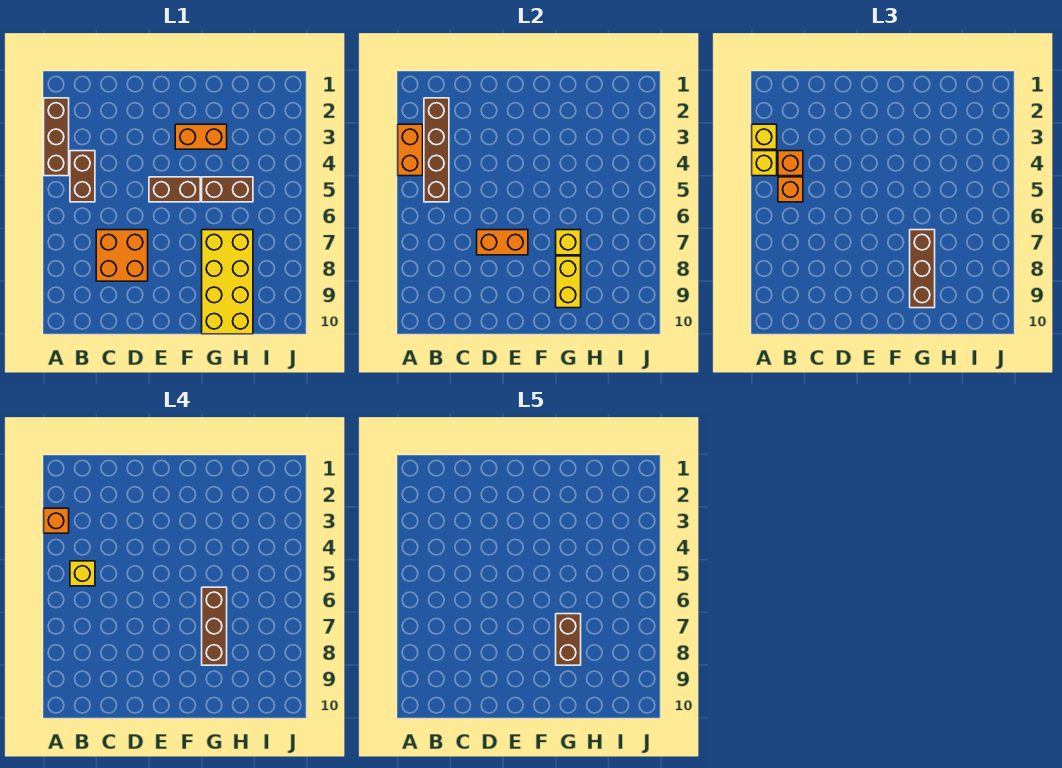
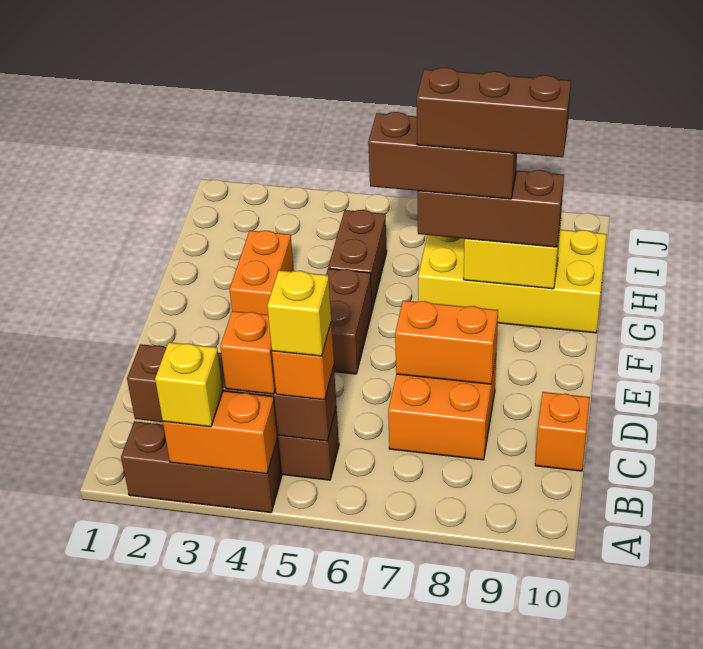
orange brick A3 level 4 -> orange brick C10 level 1
yellow brick A4 level 3 -> none
orange brick D7:E7 level 2 -> orange brick D7:D8 level 2
yellow brick G7 level 2 -> none
brown brick G7:G8 level 5 -> brown brick G7:G9 level 5

